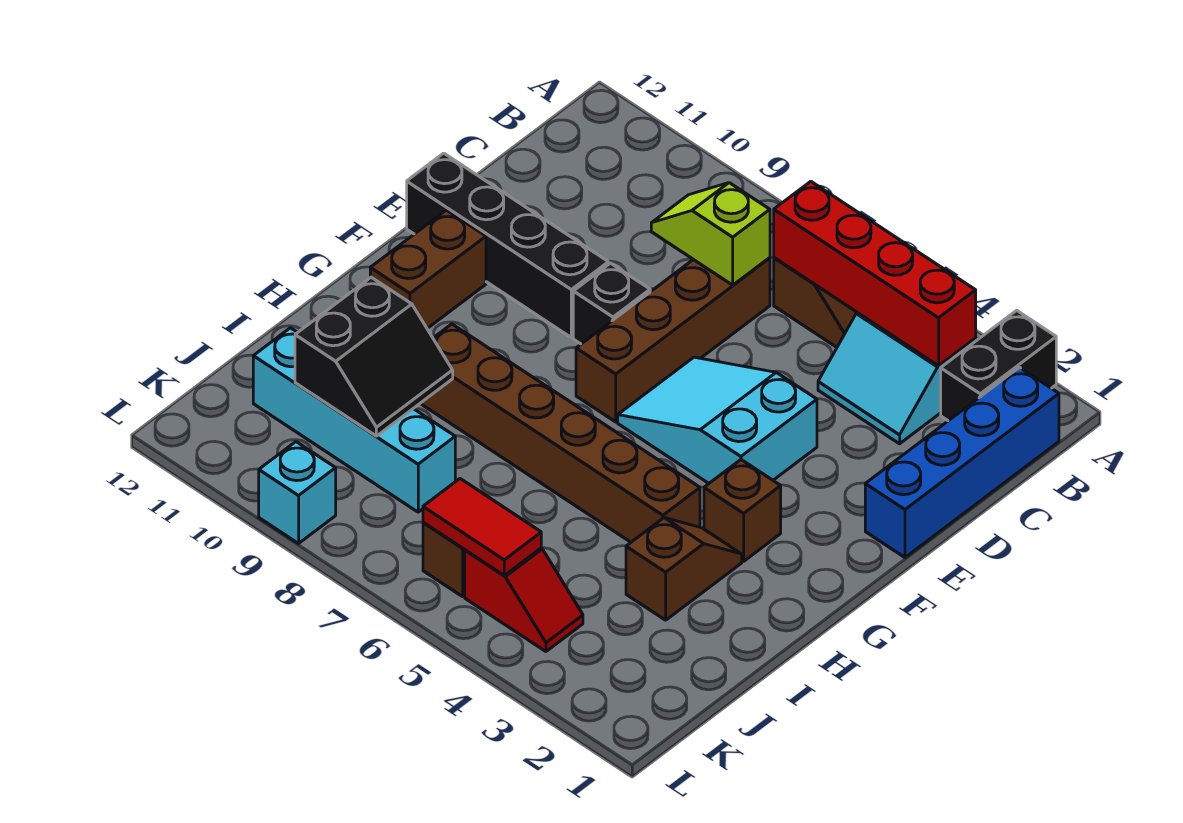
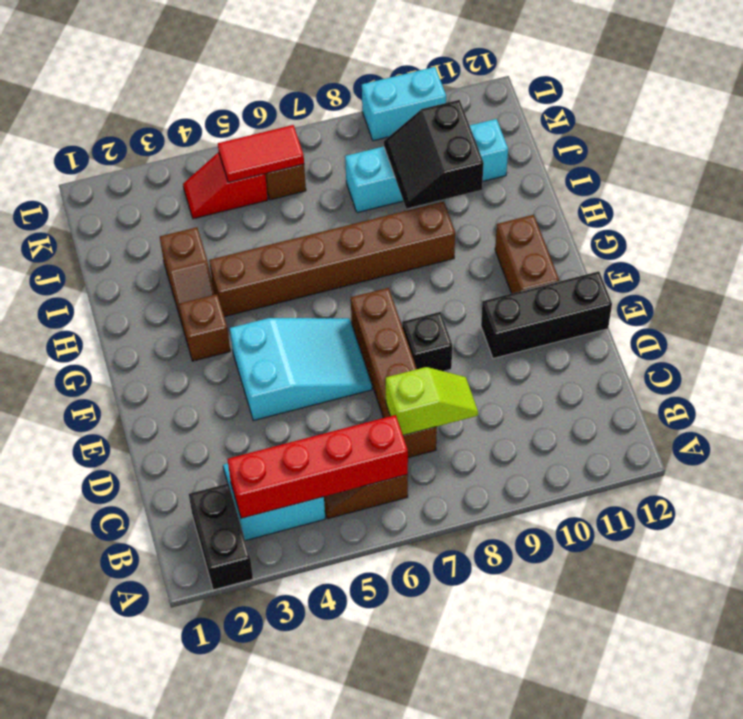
blue brick B1:E1 level 1 -> none
black brick E9:E12 level 1 -> black brick E10:E12 level 1
cyan brick L9 level 1 -> cyan brick L9:L10 level 1

